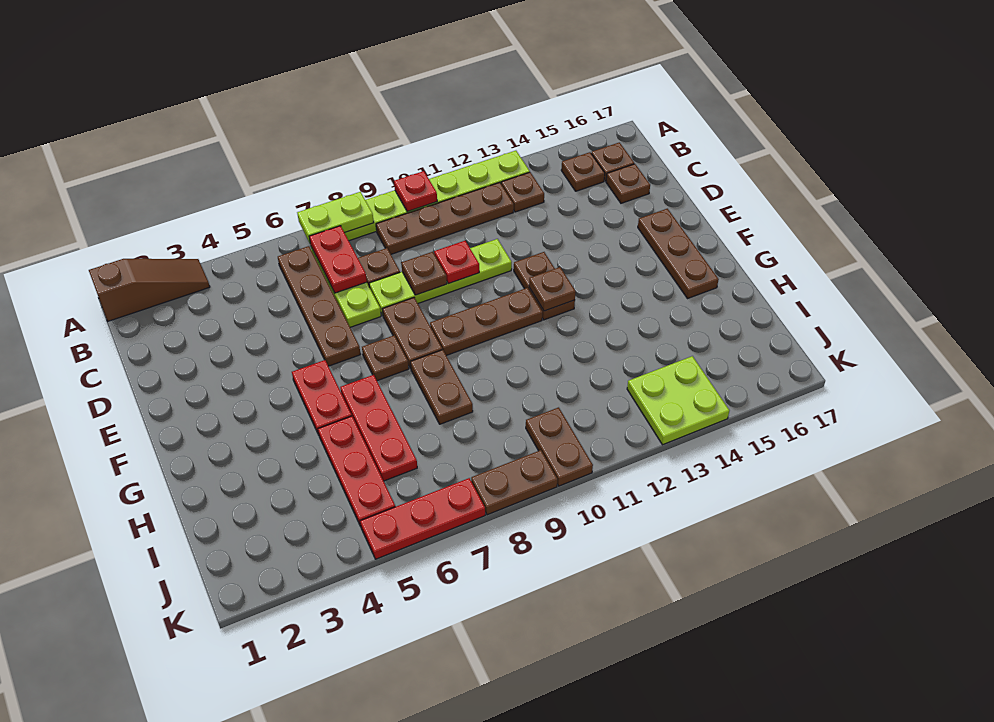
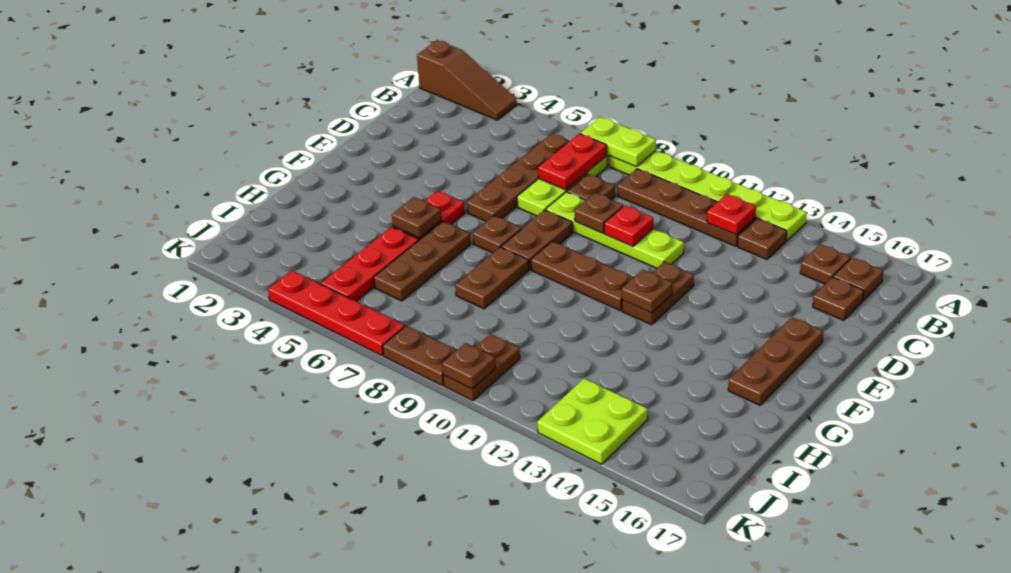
red plate A10 level 2 -> red plate B12 level 2
none -> brown plate G5 level 2
red plate G6:I6 level 1 -> brown plate G6:I6 level 1
red plate K5:K7 level 1 -> red plate K4:K7 level 1
none -> brown plate K10 level 2

